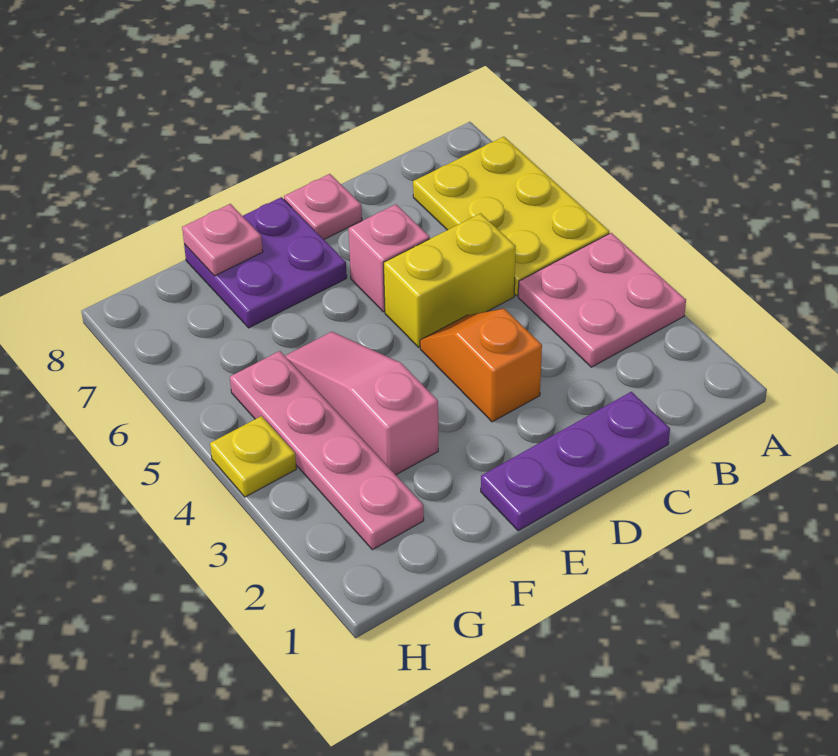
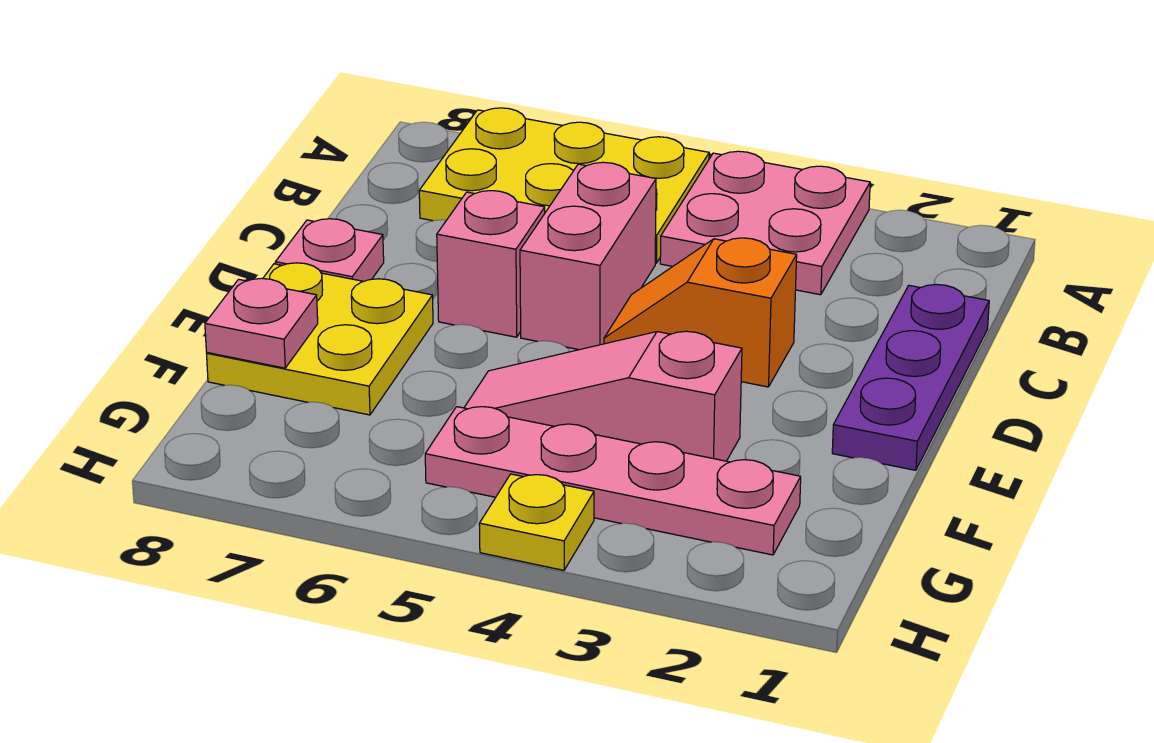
yellow brick C5:D5 level 1 -> pink brick C5:D5 level 1
purple plate E7:F8 level 1 -> yellow plate E7:F8 level 1

